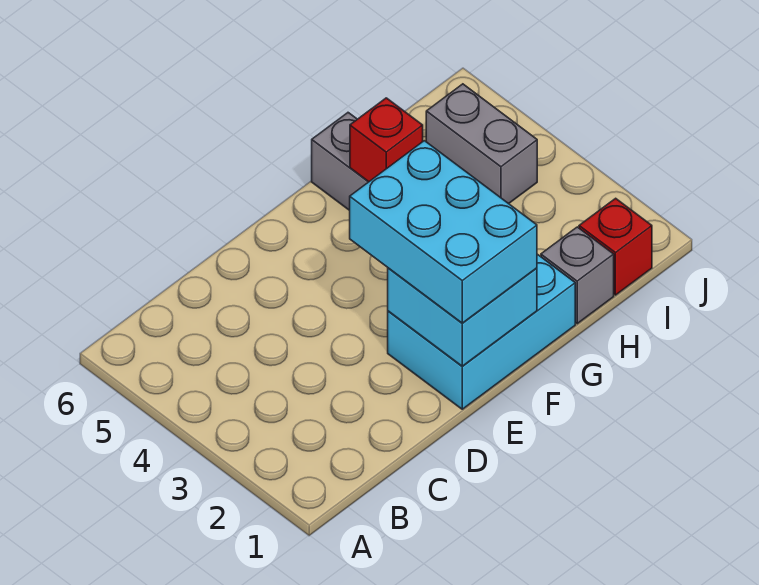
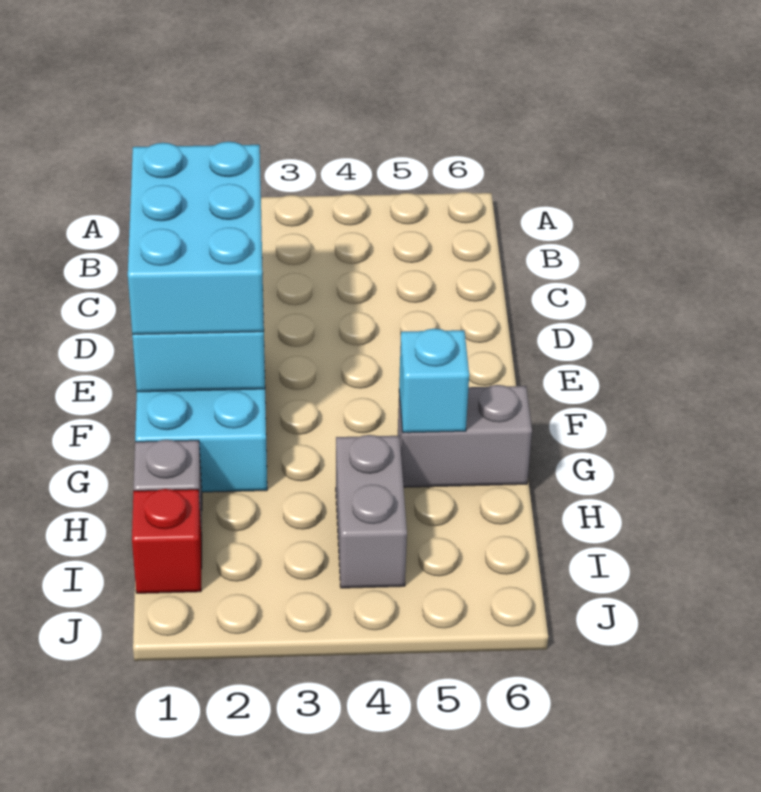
cyan brick E1:F3 level 3 -> cyan brick D1:F2 level 3
red brick G5 level 2 -> cyan brick G5 level 2
grey brick I4:I5 level 1 -> grey brick H4:I4 level 1

